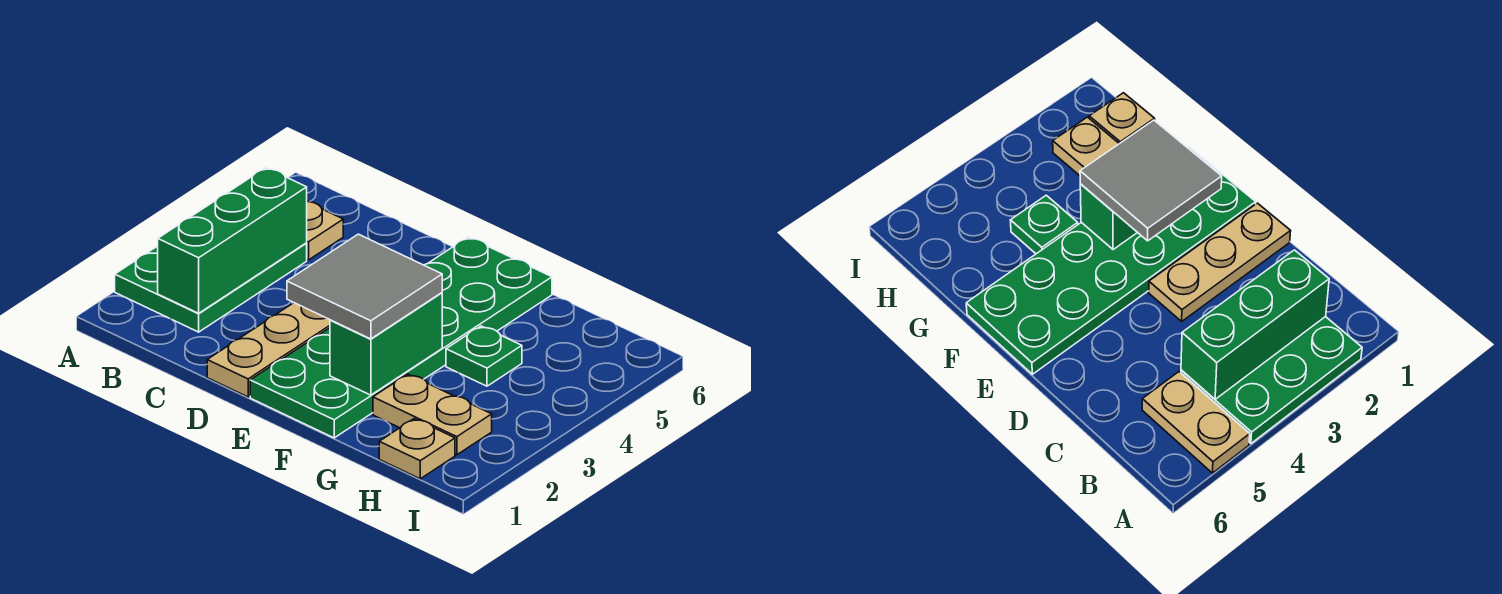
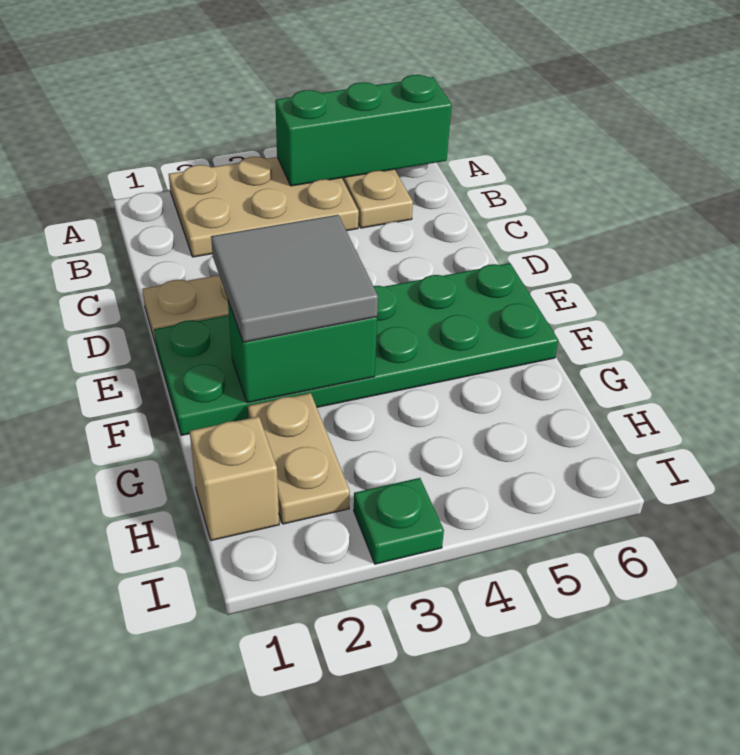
green plate A2:B4 level 1 -> tan plate A2:B4 level 1
green brick B2:B4 level 2 -> green brick A4:A6 level 2
green plate G4 level 1 -> green plate I3 level 1
tan plate H1 level 1 -> tan brick H1 level 1

